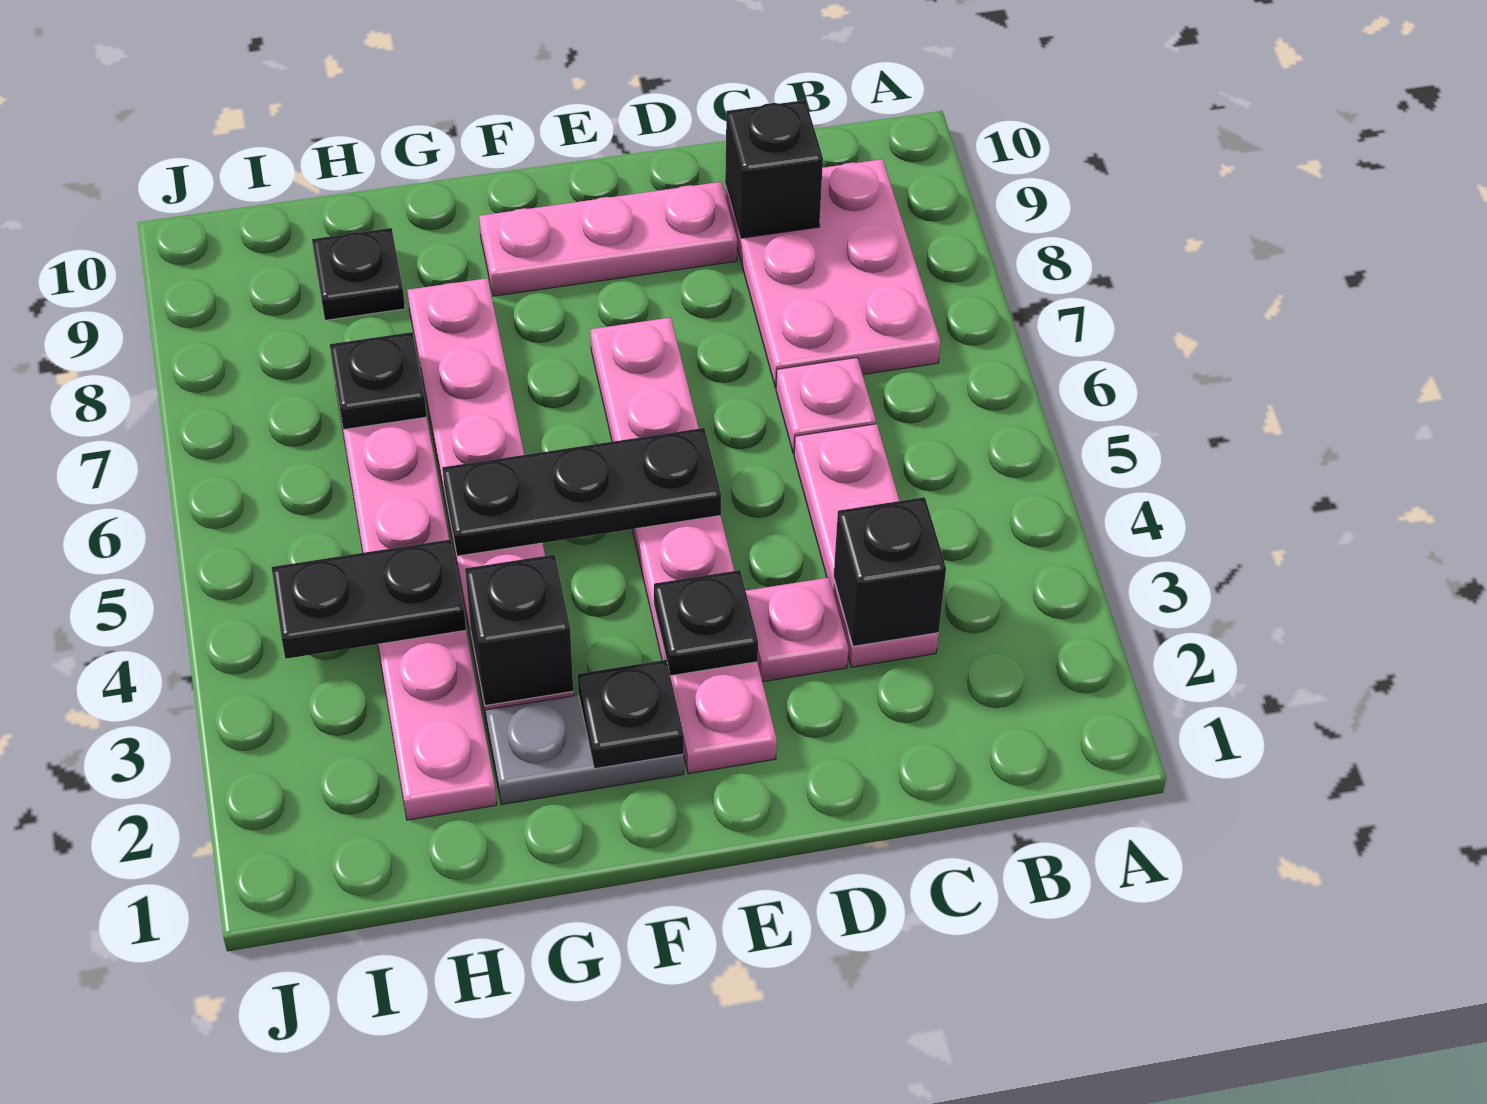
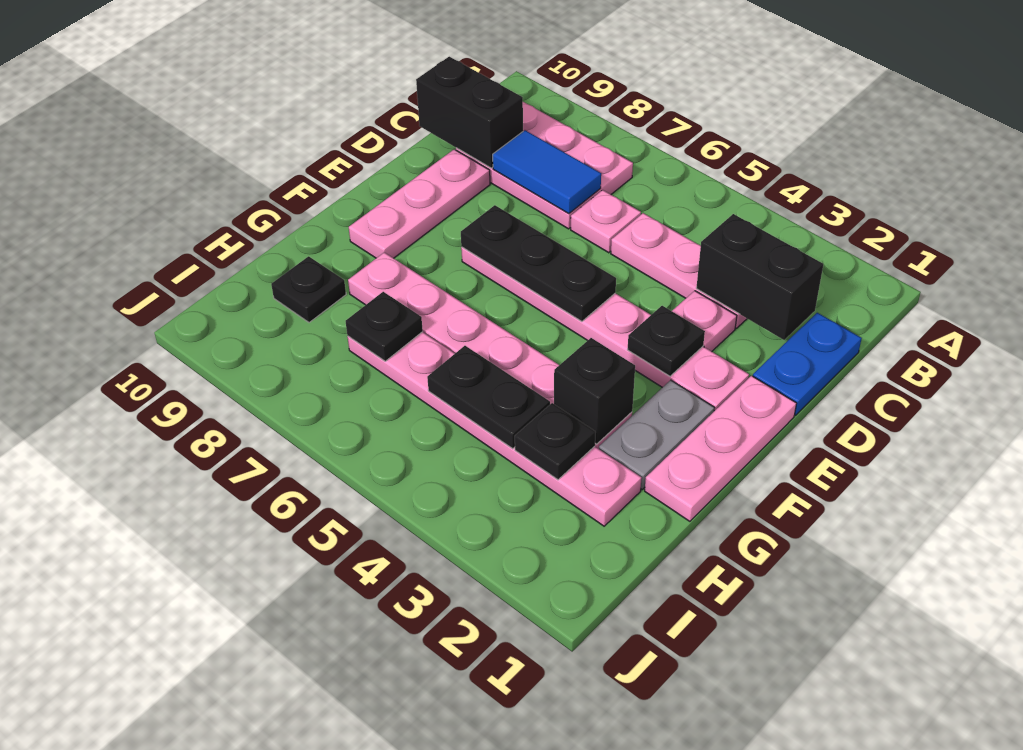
none -> blue plate C1:D1 level 1
black brick C3 level 2 -> black brick C2:C3 level 2
none -> blue tile C7:C8 level 2
black brick C9 level 2 -> black brick C9:C10 level 2
none -> pink plate E1:G1 level 1
black plate E5:G5 level 2 -> black plate E5:E7 level 2
black plate F2 level 2 -> black plate H3 level 2
black plate H4:I4 level 2 -> black plate H4:H5 level 2

